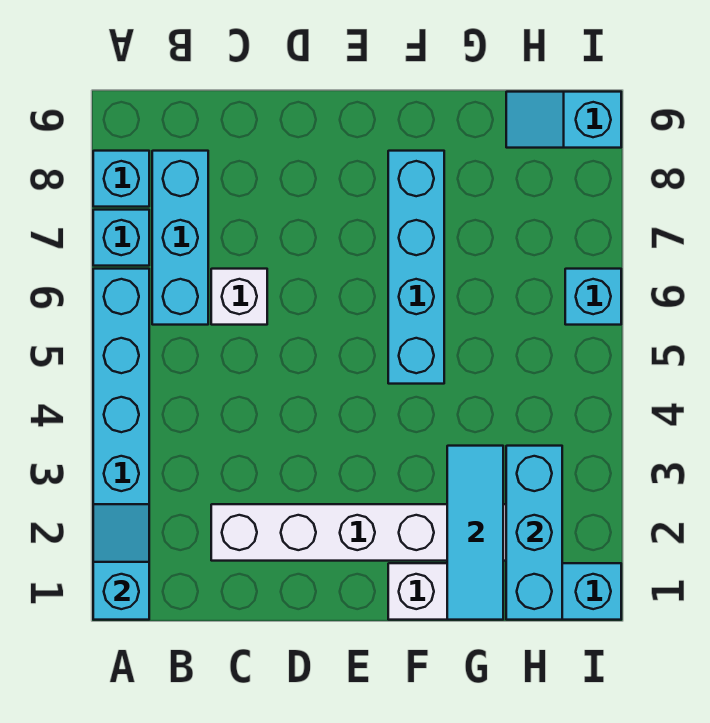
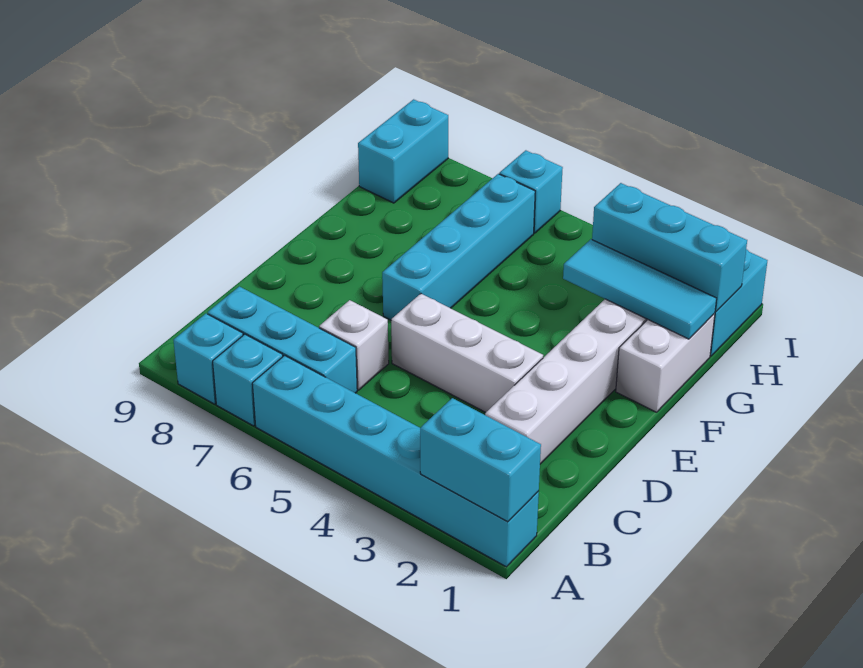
cyan slope A1:A2 level 2 top 1 -> cyan brick A1:A2 level 2
none -> white brick D3:D5 level 1
cyan brick F5:F8 level 1 -> cyan brick E6:H6 level 1
cyan slope H9:I9 level 1 top I -> cyan brick H9:I9 level 1

